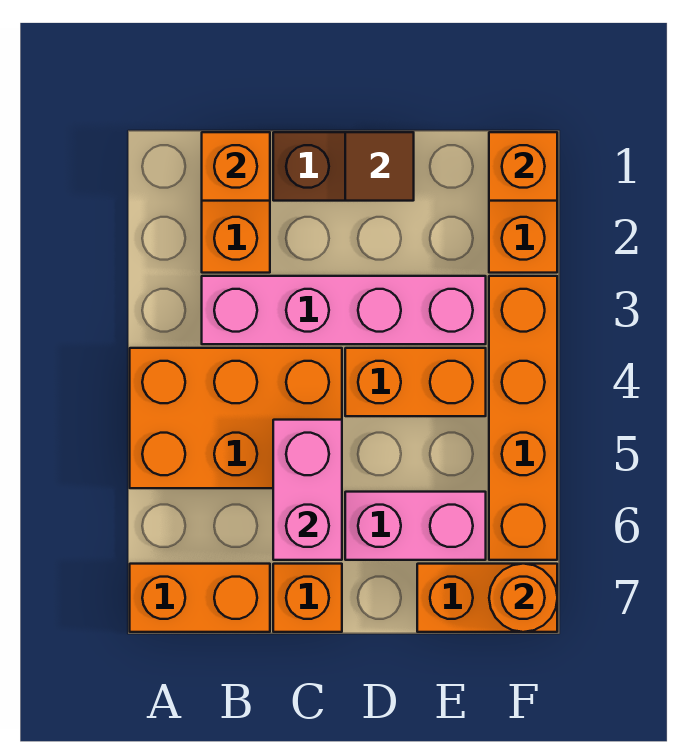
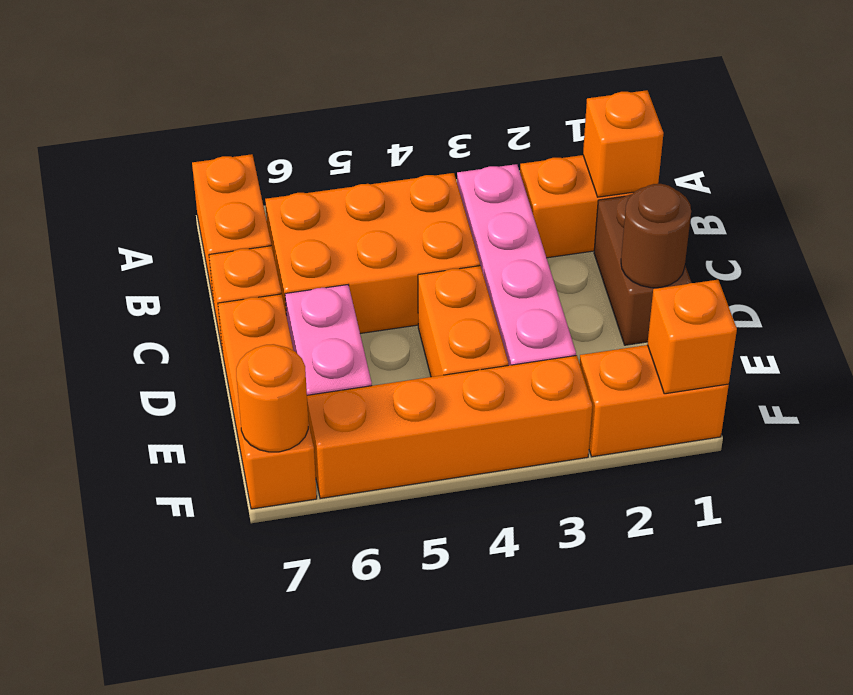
orange brick A4:C5 level 1 -> orange brick B4:C6 level 1
pink brick C5:C6 level 2 -> none
brown tile D1 level 2 -> brown round brick D1 level 2
orange brick E7:F7 level 1 -> orange brick D7:F7 level 1

